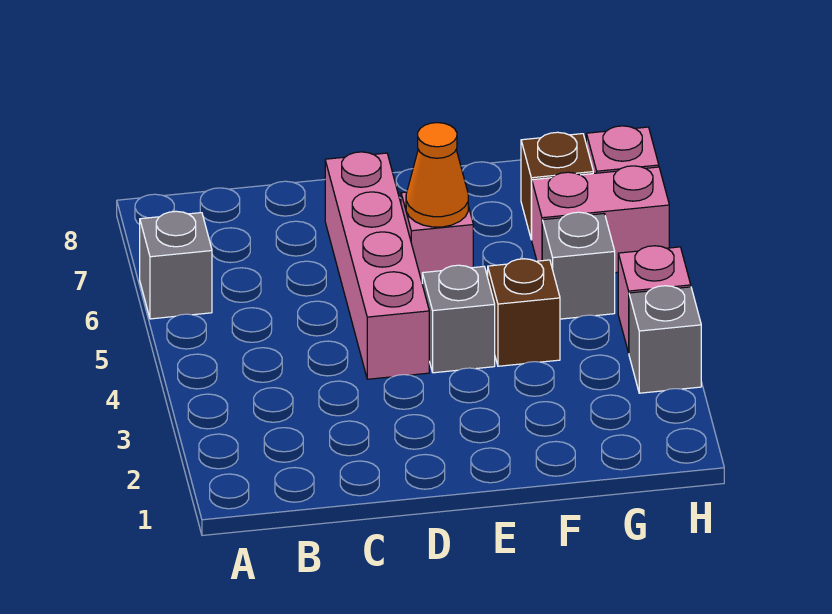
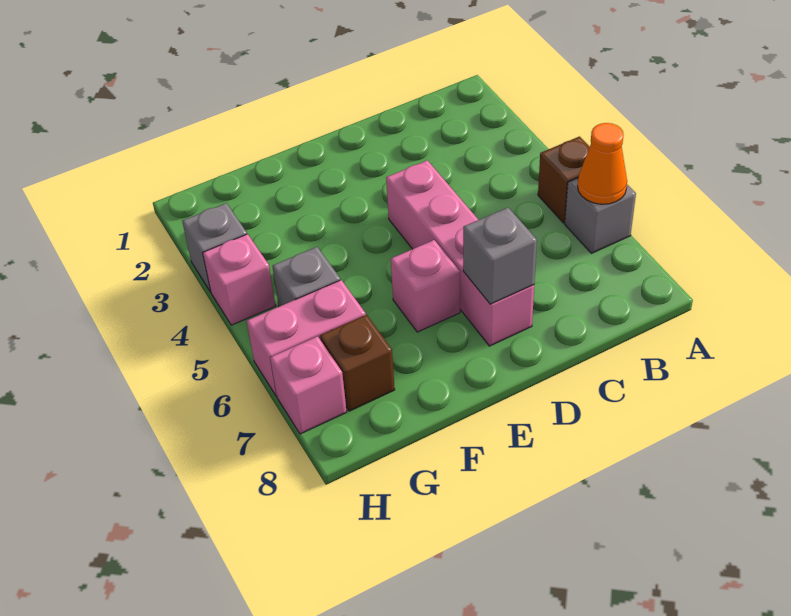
grey brick E4 level 1 -> grey brick D7 level 2
orange cone E6 level 2 -> orange cone A6 level 2
brown brick F4 level 1 -> brown brick A5 level 1

